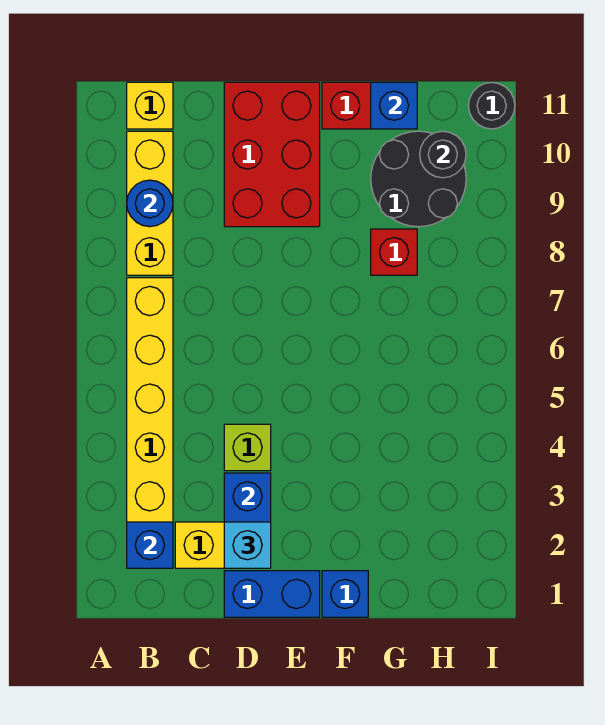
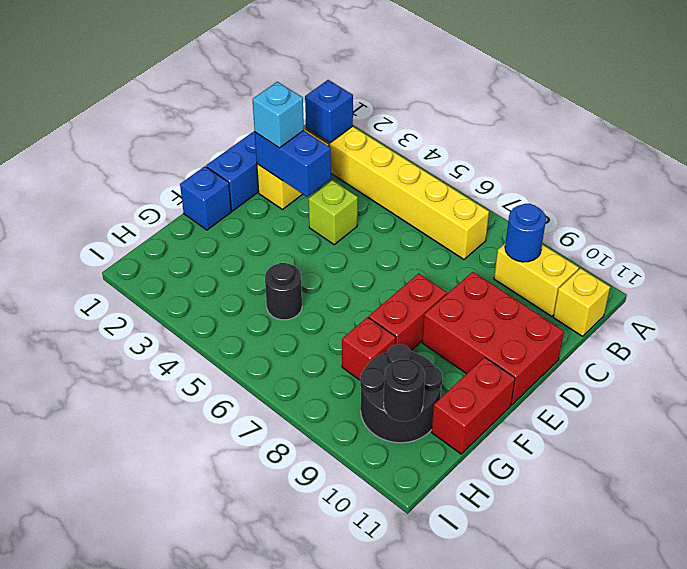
yellow brick B8:B10 level 1 -> yellow brick B9:B10 level 1
none -> red brick E8:F8 level 1
blue brick G11 level 2 -> none
black round brick I11 level 1 -> black round brick G5 level 1

